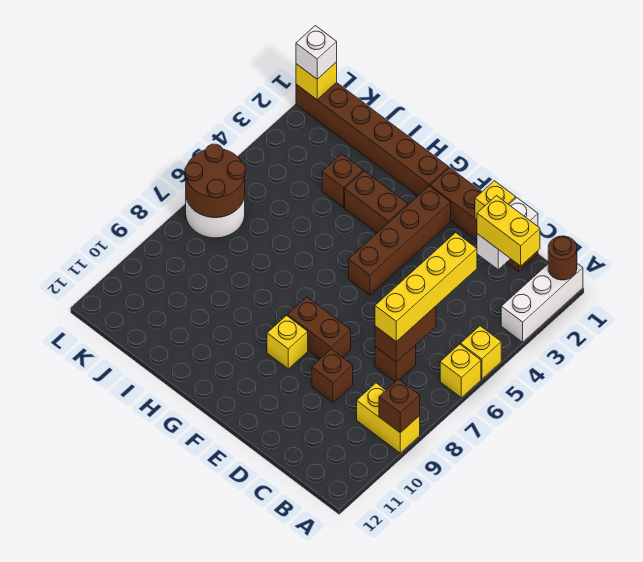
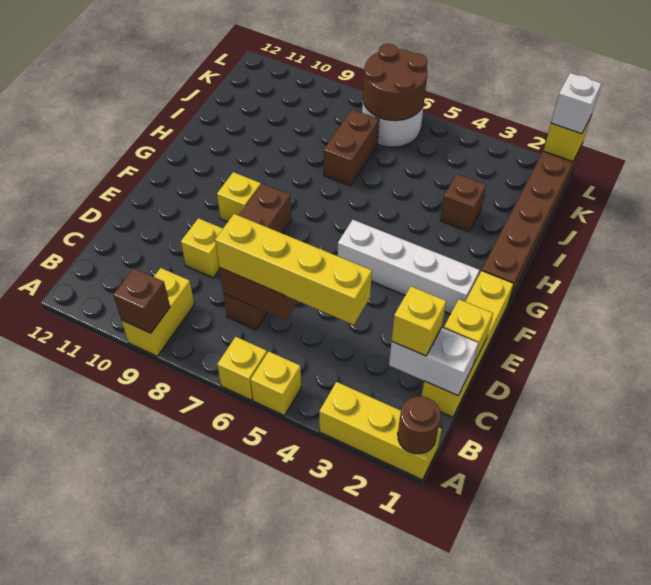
white brick A1:A3 level 1 -> yellow brick A1:A3 level 1
yellow brick B2:C2 level 3 -> yellow brick C2 level 3
brown brick C1:F1 level 1 -> yellow brick C1:F1 level 1
brown brick D9 level 1 -> yellow brick D9 level 1
brown brick F2:F5 level 1 -> white brick F2:F5 level 1
brown brick G3:H3 level 1 -> brown brick I7:J7 level 1

